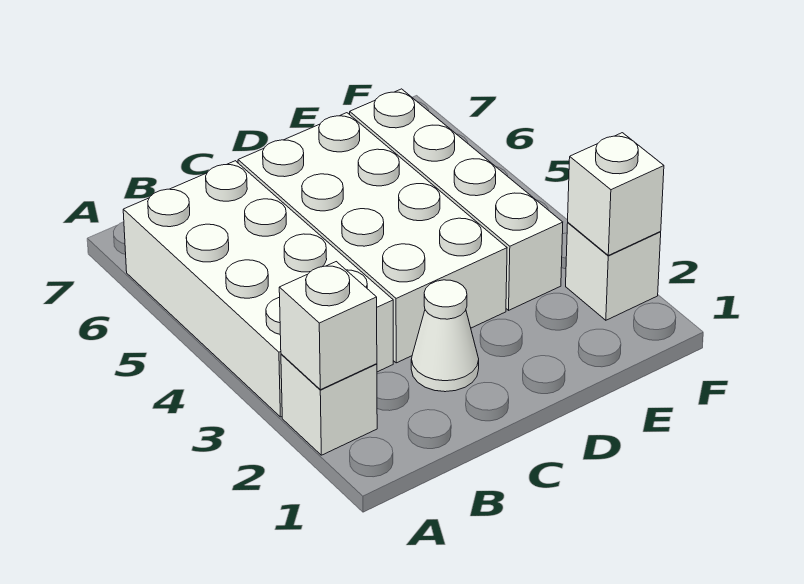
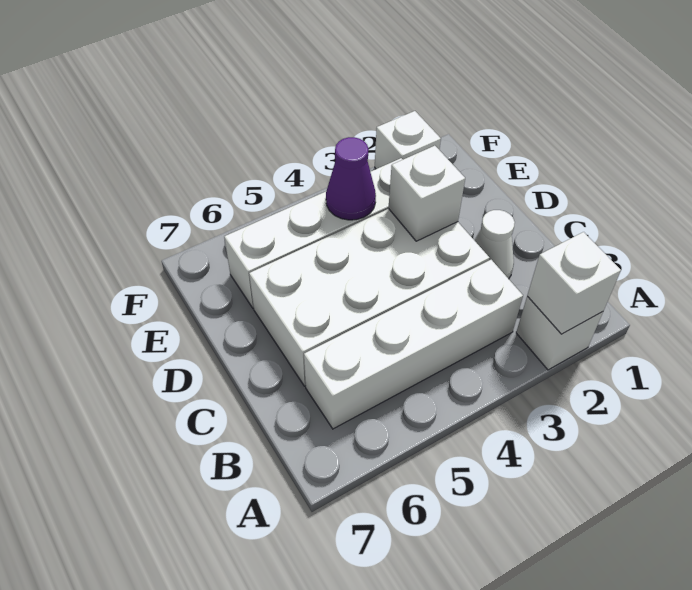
white brick A3:B6 level 1 -> white brick B3:B6 level 1
none -> purple cone E4 level 2
white brick F2 level 2 -> white brick D3 level 2

